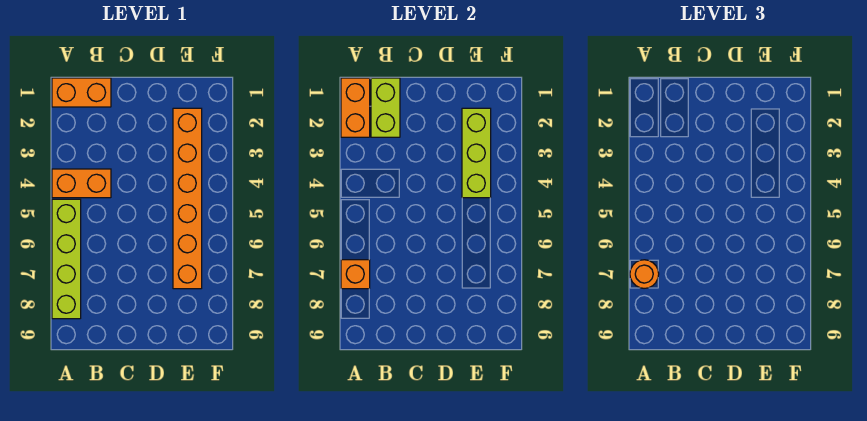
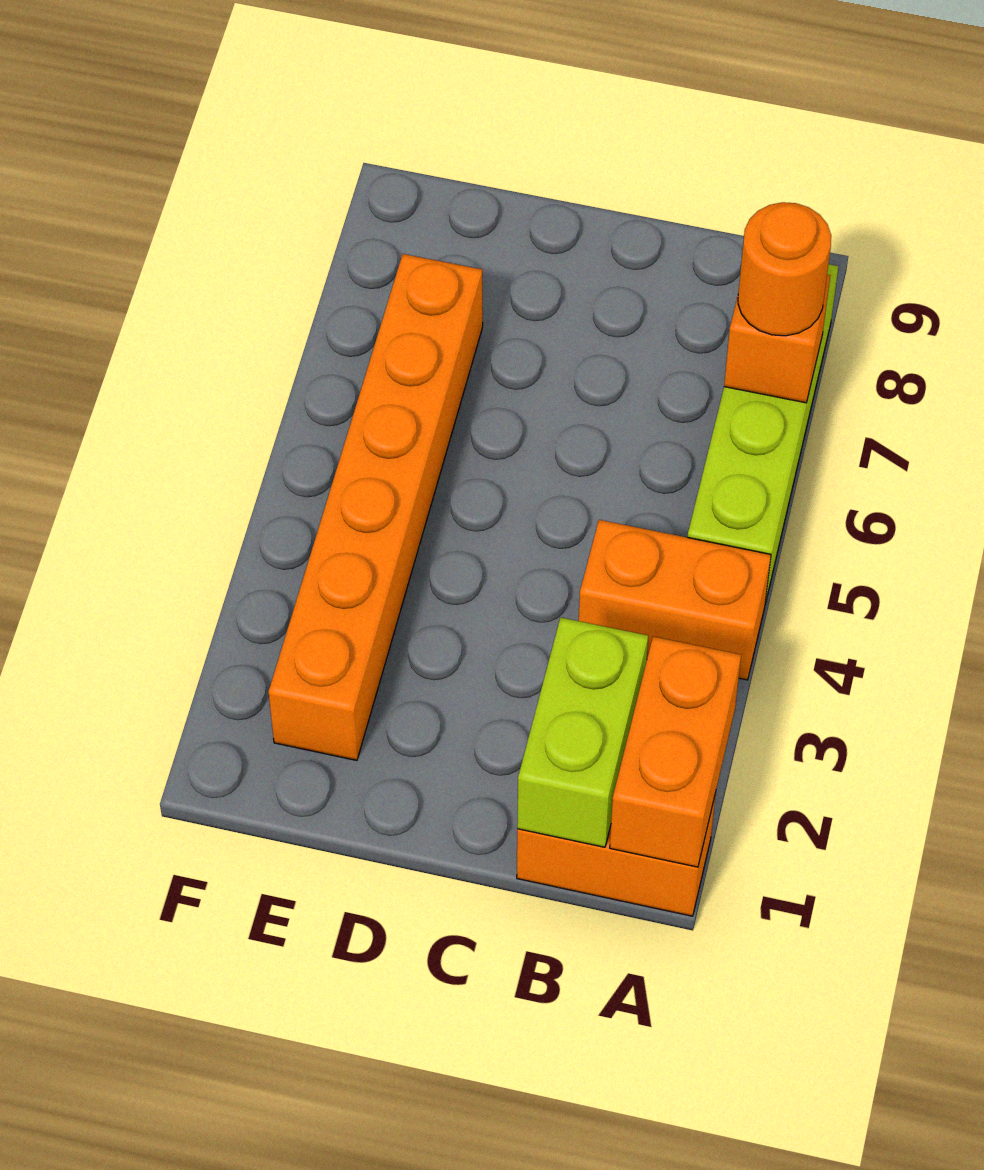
lime brick E2:E4 level 2 -> none

